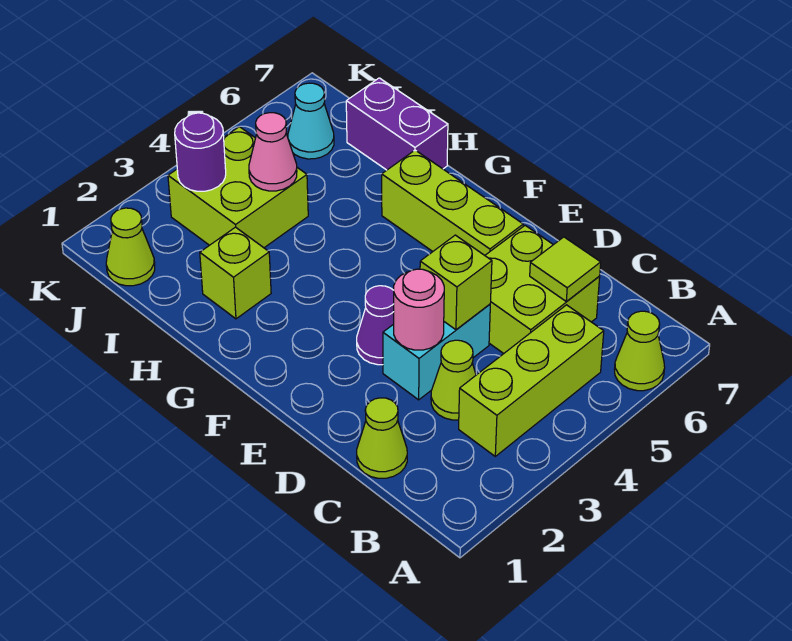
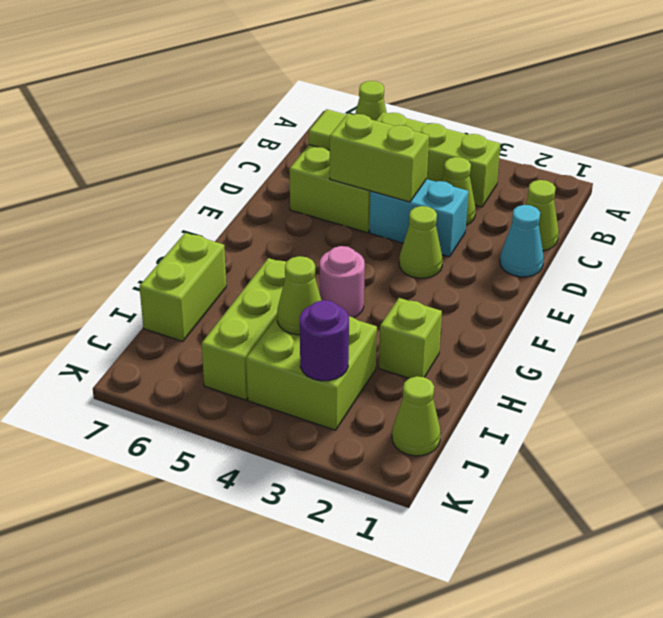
pink round brick D3 level 2 -> pink round brick G4 level 1
lime brick D4 level 2 -> lime brick D4:D5 level 2
purple cone E3 level 1 -> lime cone E3 level 1
lime brick E6:G6 level 1 -> lime brick H5:J5 level 1
purple brick H7:I7 level 1 -> lime brick H7:I7 level 1
pink cone I4 level 2 -> lime cone I4 level 2
cyan cone J6 level 1 -> cyan cone D1 level 1

